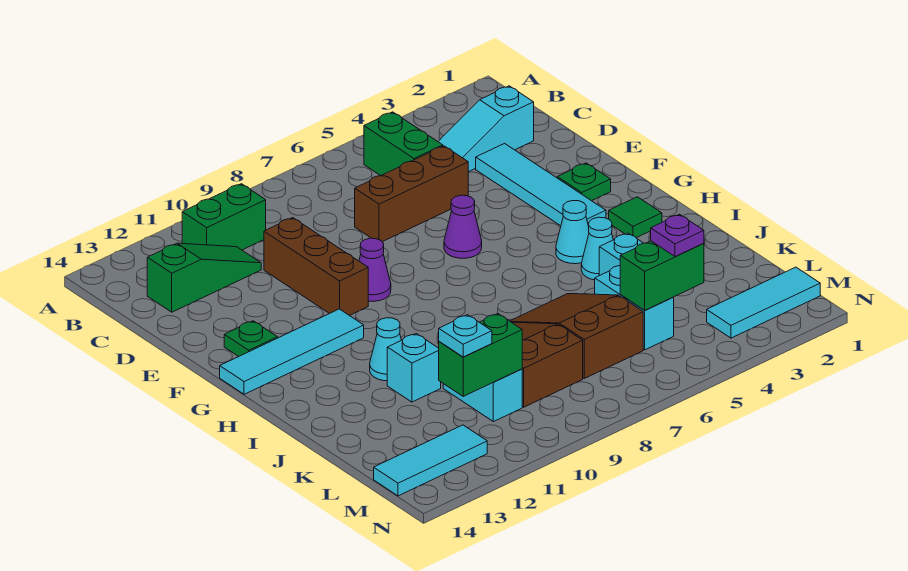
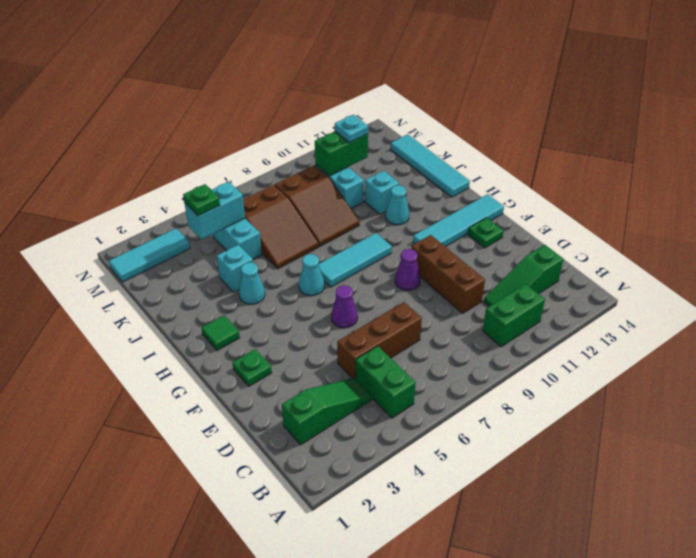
cyan slope C2:C4 level 1 top 2 -> green slope C2:C4 level 1 top 2
cyan tile D3:G3 level 1 -> cyan tile I14:L14 level 1
cyan cone H4 level 1 -> cyan cone H6 level 1
green brick L4:L5 level 2 -> cyan brick L4:L5 level 2
purple plate L4 level 3 -> green plate L4 level 3
cyan tile M12:M14 level 1 -> cyan tile H7:H9 level 1

